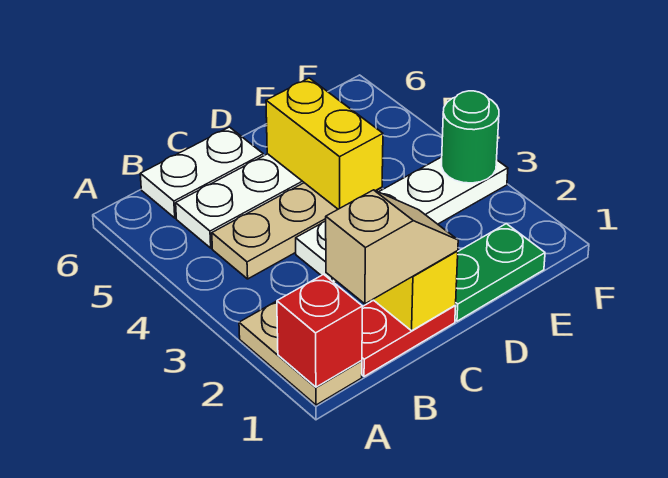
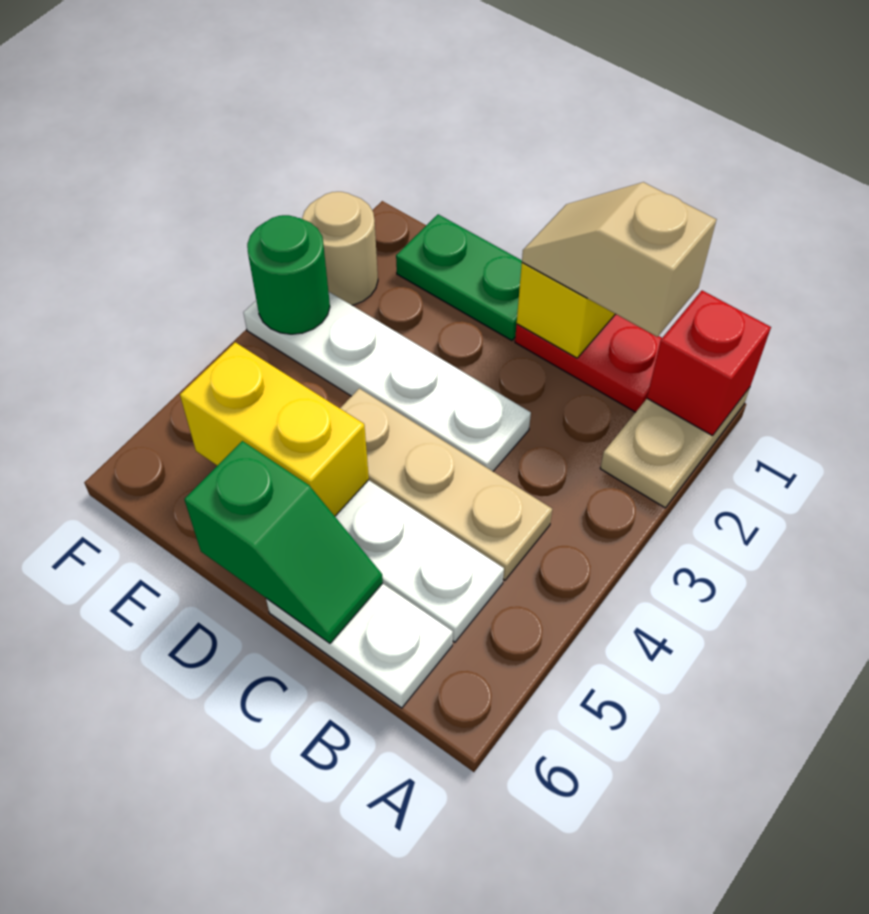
none -> green slope C6:D6 level 2 top D
yellow brick D4:D5 level 2 -> yellow brick D5:E5 level 2
none -> tan round brick F2 level 1

